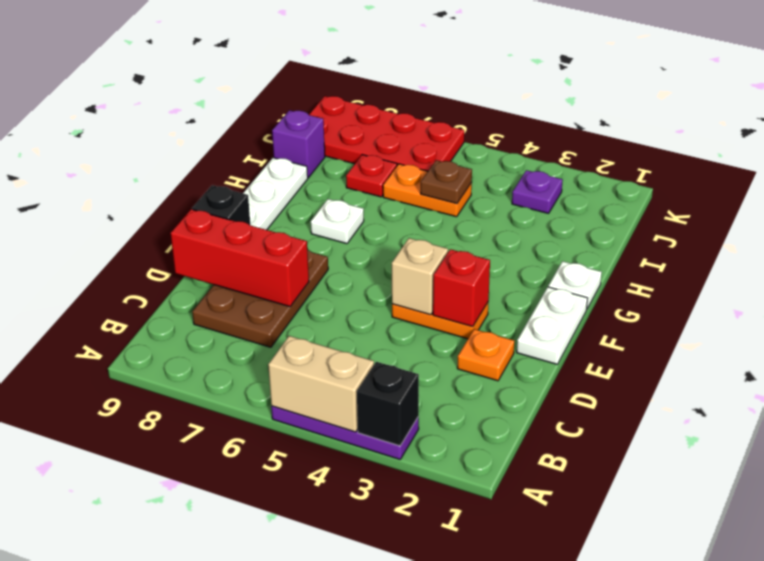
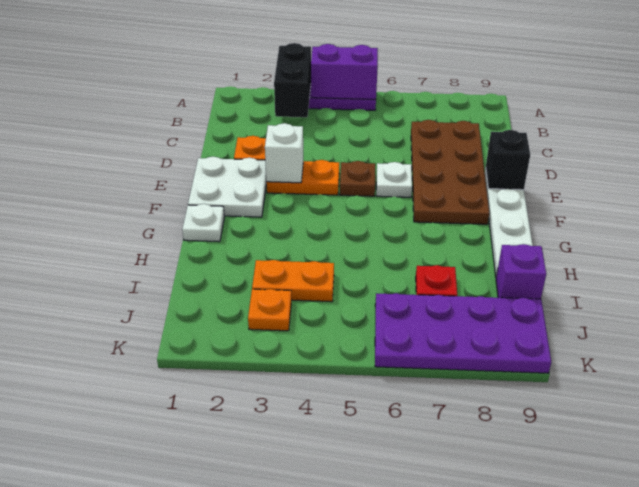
black brick A3 level 2 -> black brick A3:B3 level 2
tan brick A4:A5 level 2 -> purple brick A4:A5 level 2
brown plate C7:E8 level 1 -> brown plate C7:F8 level 1
red brick D7:D9 level 2 -> none
white plate E1:F1 level 1 -> white plate E1:F2 level 1
red brick E3 level 2 -> white brick E3 level 2
tan brick E4 level 2 -> none
white plate G7 level 1 -> white plate E6 level 1
orange plate I5:I6 level 1 -> orange plate I3:I4 level 1
brown plate I5 level 2 -> brown plate E5 level 1
purple plate J3 level 1 -> orange plate J3 level 1
red plate J6:K9 level 1 -> purple plate J6:K9 level 1

